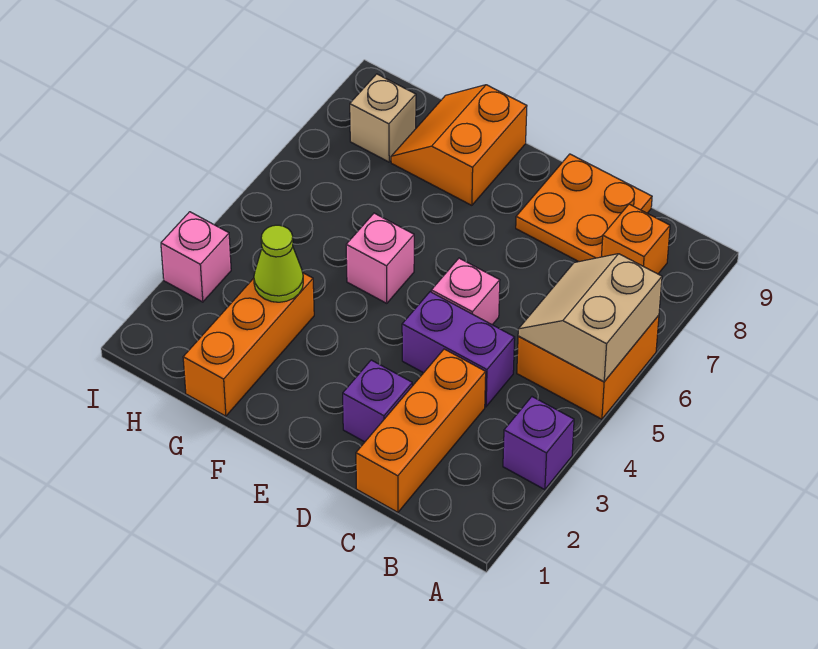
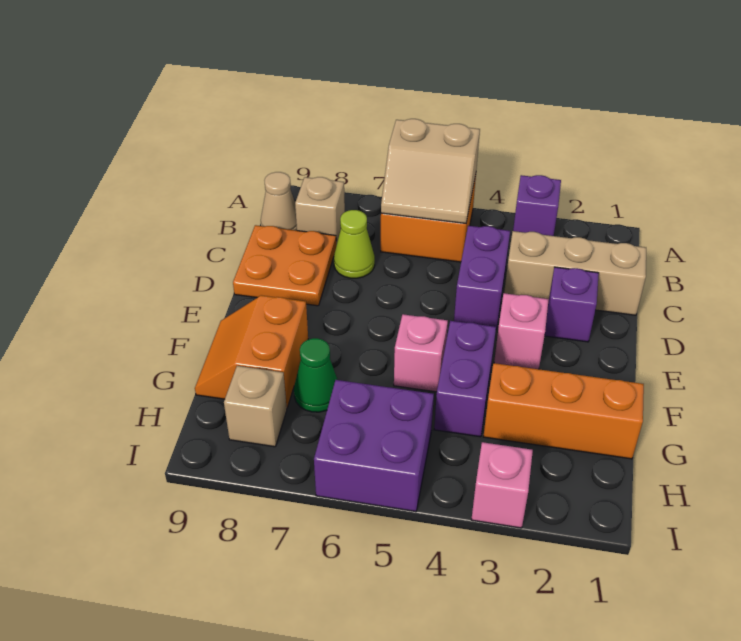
orange brick B8 level 1 -> tan brick B8 level 1
none -> tan cone B9 level 1
orange brick C1:C3 level 1 -> tan brick C1:C3 level 1
pink brick D5 level 1 -> pink brick E3 level 1
none -> purple brick F4:G4 level 1
orange slope F8:G9 level 1 top F -> orange slope F8:G9 level 1 top 8
lime cone G3 level 2 -> lime cone C7 level 1
none -> green cone G7 level 1
none -> purple brick H5:I6 level 1

